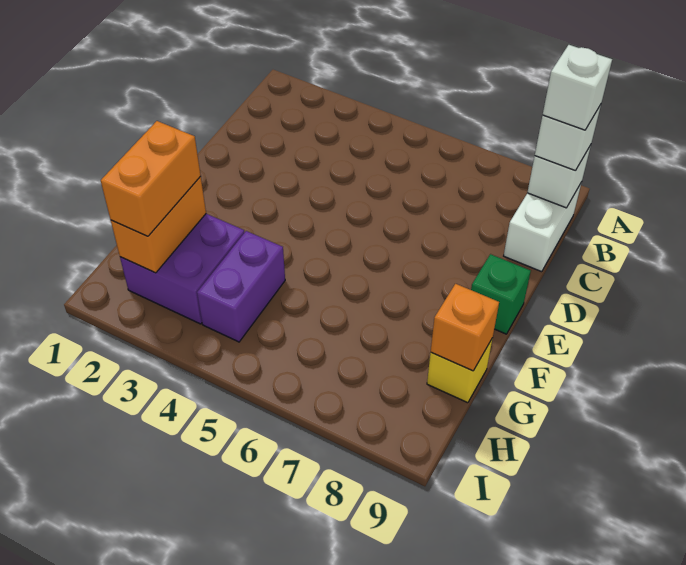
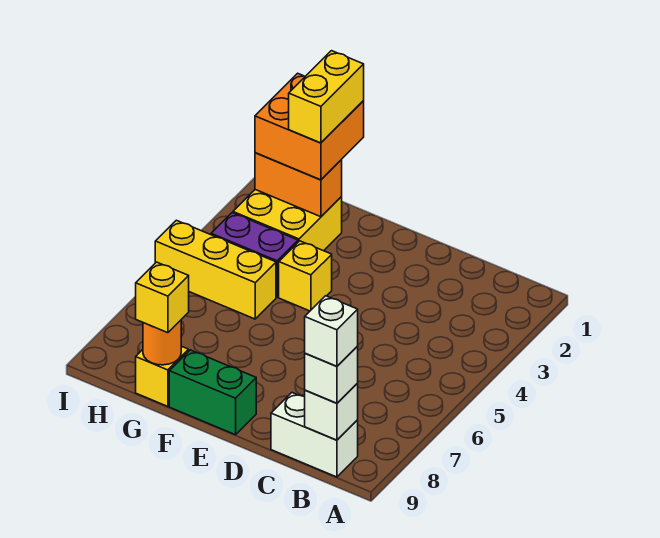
green brick E9 level 1 -> green brick E9:F9 level 1
none -> yellow brick F4 level 1
none -> yellow brick G1:G2 level 4
purple brick G2:H3 level 1 -> yellow brick G2:H3 level 1
orange brick G2:H2 level 3 -> orange brick G1:H2 level 3
none -> yellow brick G5:I5 level 1
orange brick G9 level 2 -> orange round brick G9 level 2
none -> yellow brick G9 level 3

